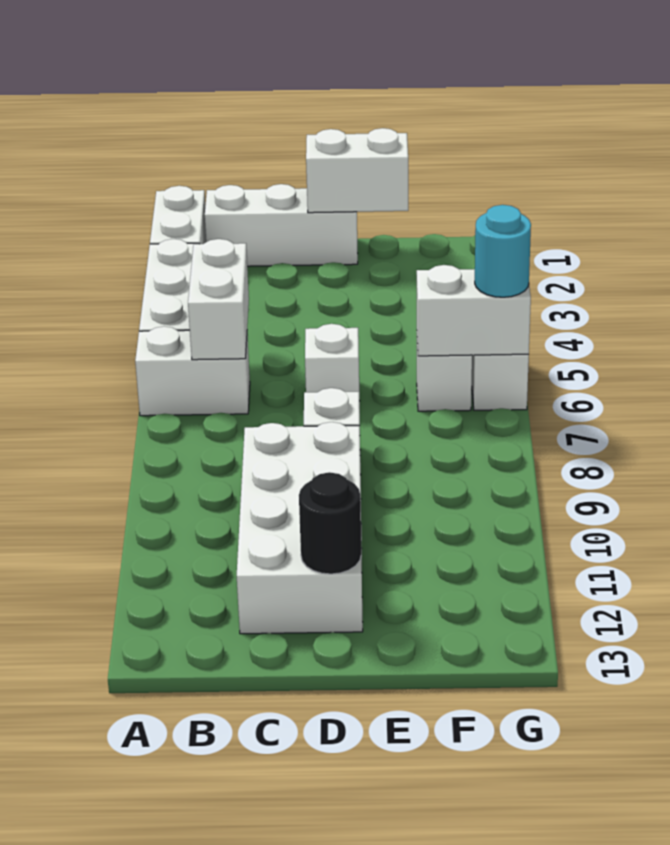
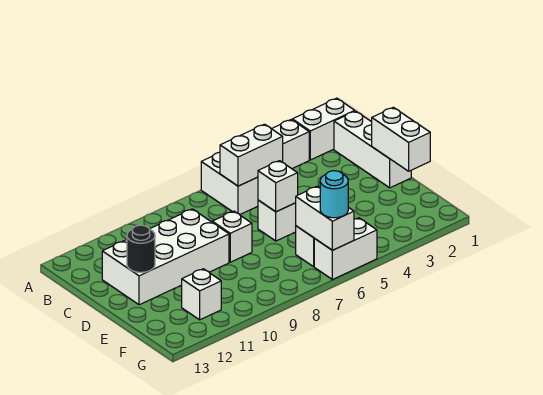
none -> white brick D6 level 2
none -> white brick F11 level 1

